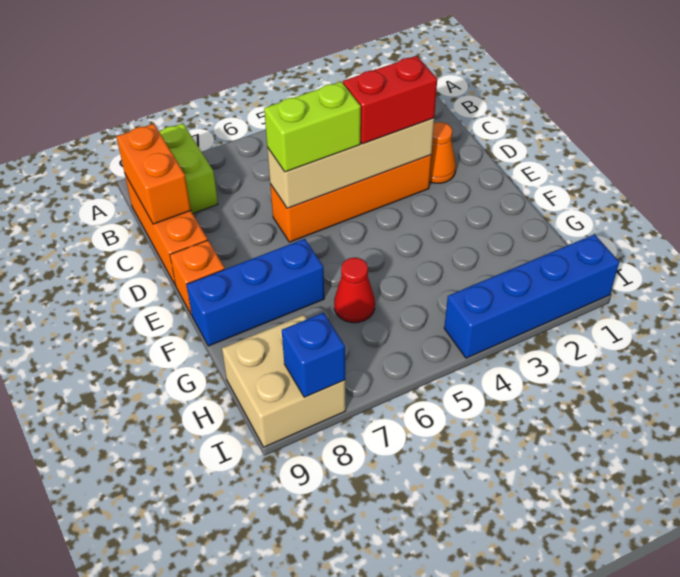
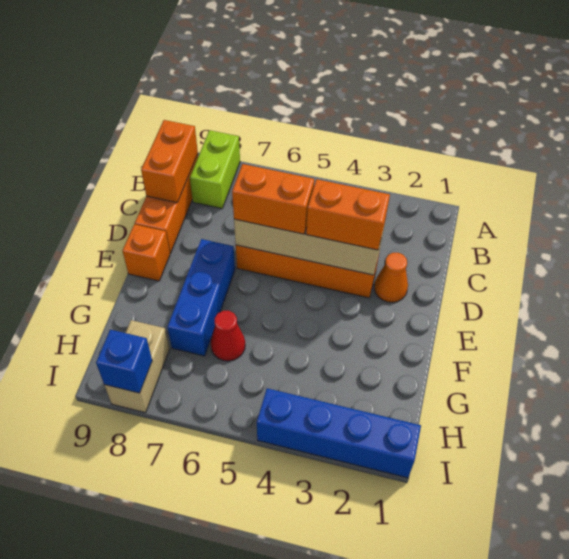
red brick D3:D4 level 3 -> orange brick D3:D4 level 3
lime brick D5:D6 level 3 -> orange brick D5:D6 level 3
blue brick F7:F9 level 1 -> blue brick E7:G7 level 1
tan brick H8:I9 level 1 -> tan brick H8:I8 level 1

